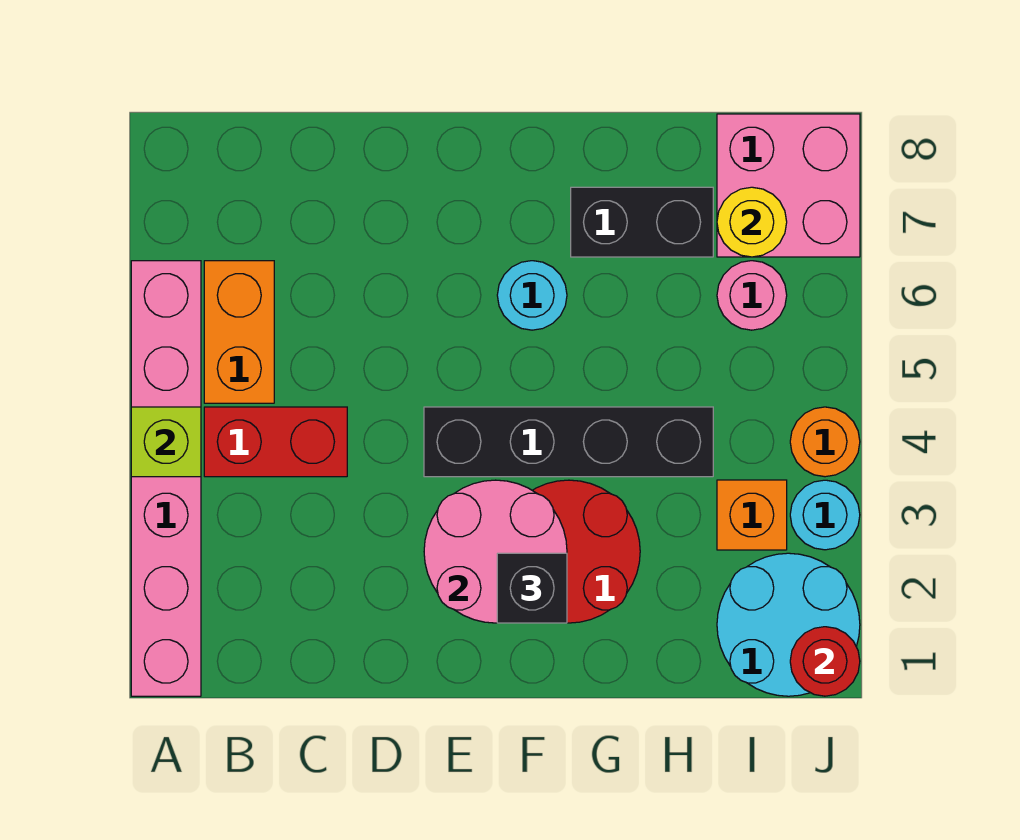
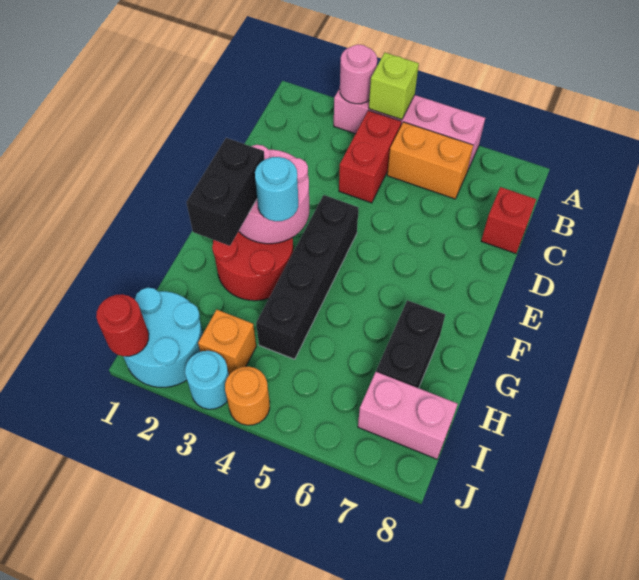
pink brick A1:A6 level 1 -> pink brick A3:A6 level 1
none -> red brick C8 level 1
black brick F2 level 3 -> black brick F2:G2 level 3
cyan round brick F6 level 1 -> cyan round brick F3 level 3
pink round brick I6 level 1 -> pink round brick A3 level 2
pink brick I7:J8 level 1 -> pink brick I7:I8 level 1
yellow round brick I7 level 2 -> none

